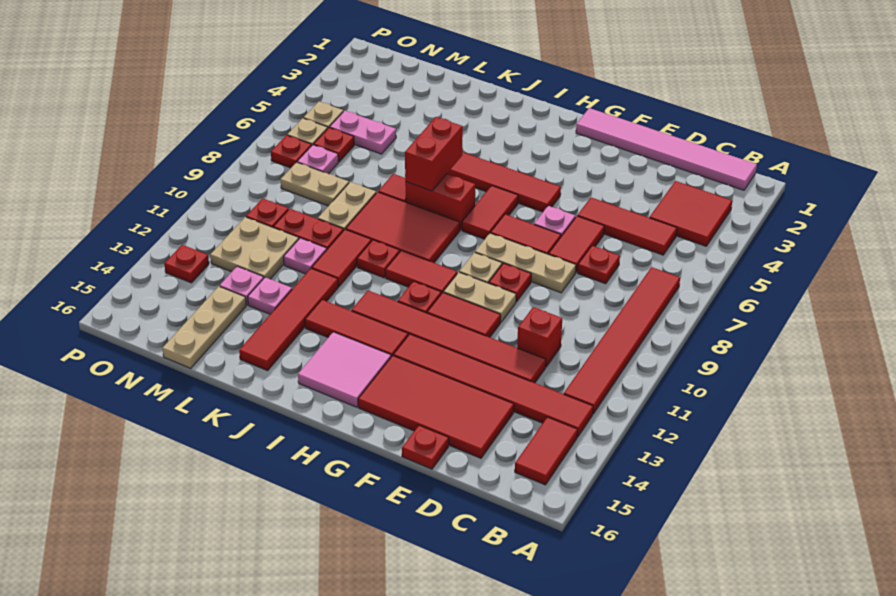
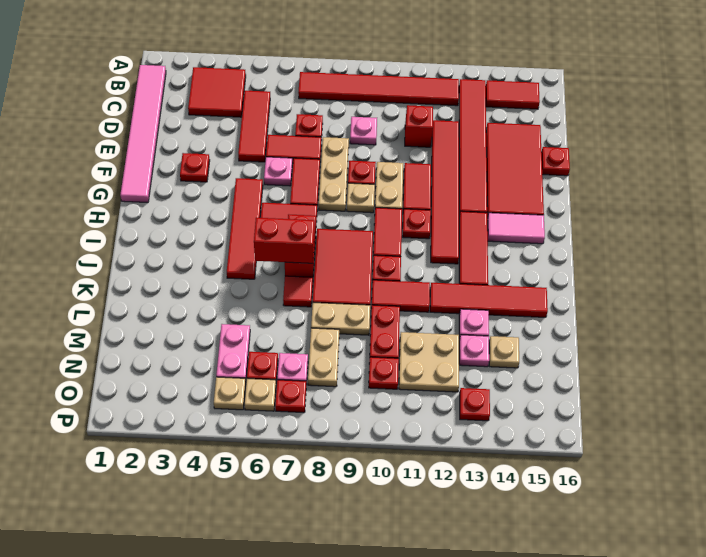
none -> red plate F3 level 1
pink tile H14:I15 level 1 -> pink tile H14:H15 level 1
pink plate L11 level 1 -> pink plate D9 level 1
tan plate M14:M16 level 1 -> tan plate M14 level 1

